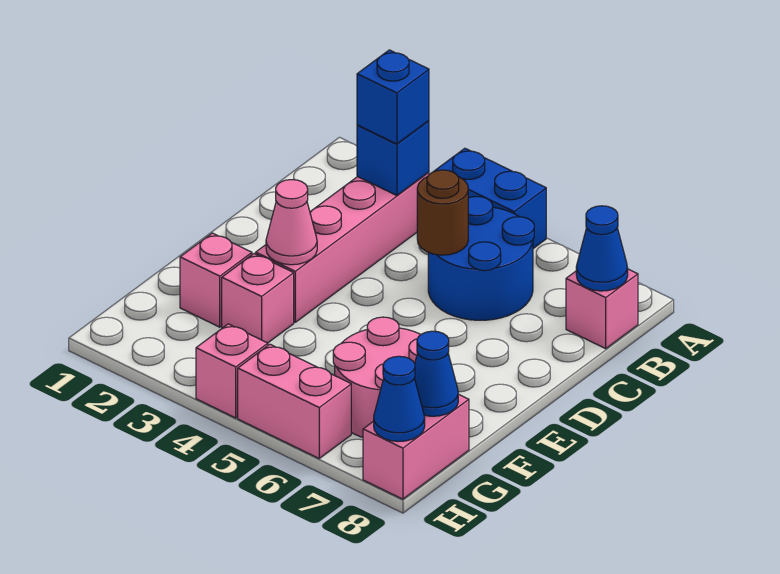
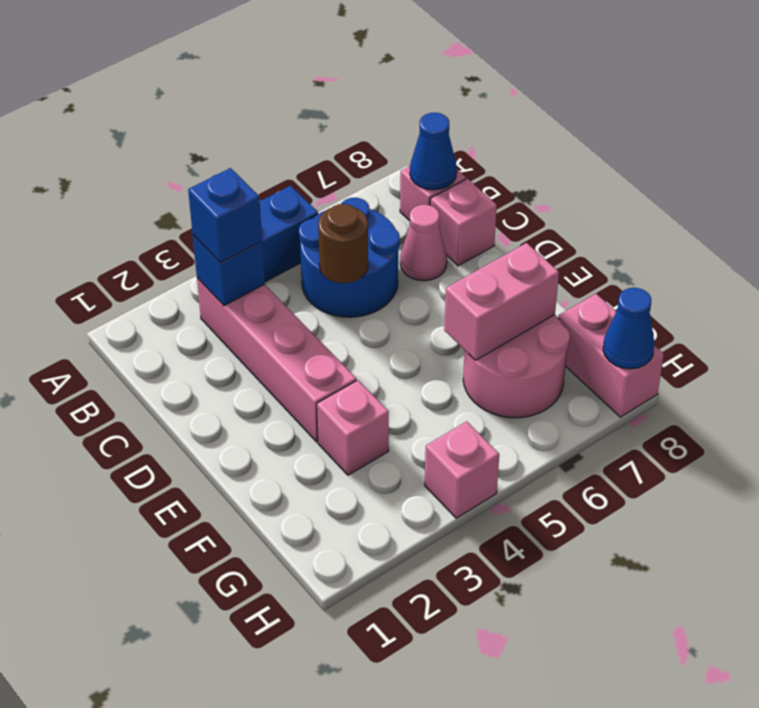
pink cone E3 level 2 -> pink cone C7 level 1
pink brick F2 level 1 -> pink brick C8 level 1
blue cone G8 level 2 -> none
pink brick H5:H6 level 1 -> pink brick F6:F7 level 2

